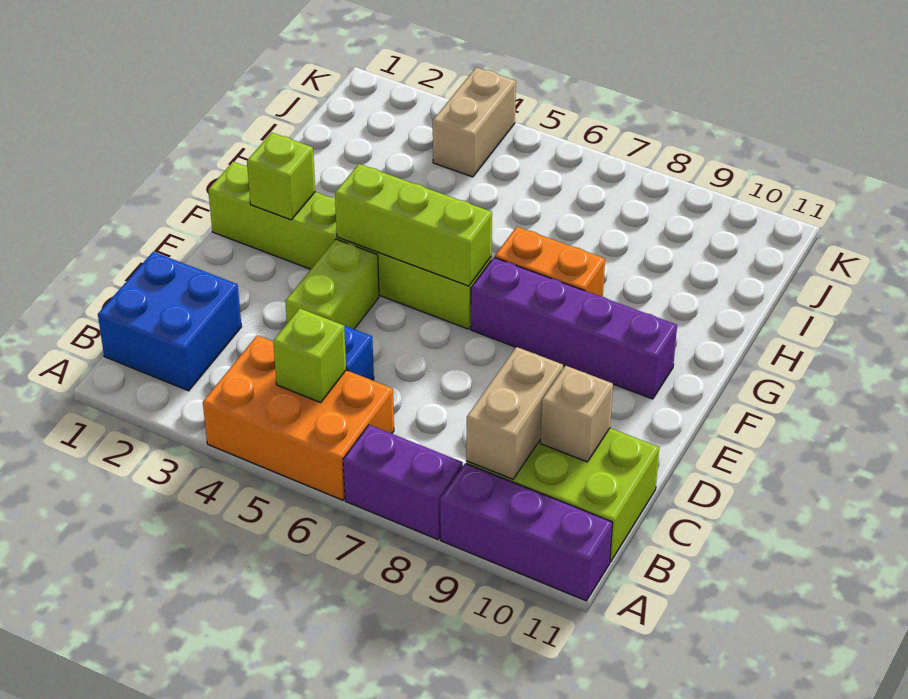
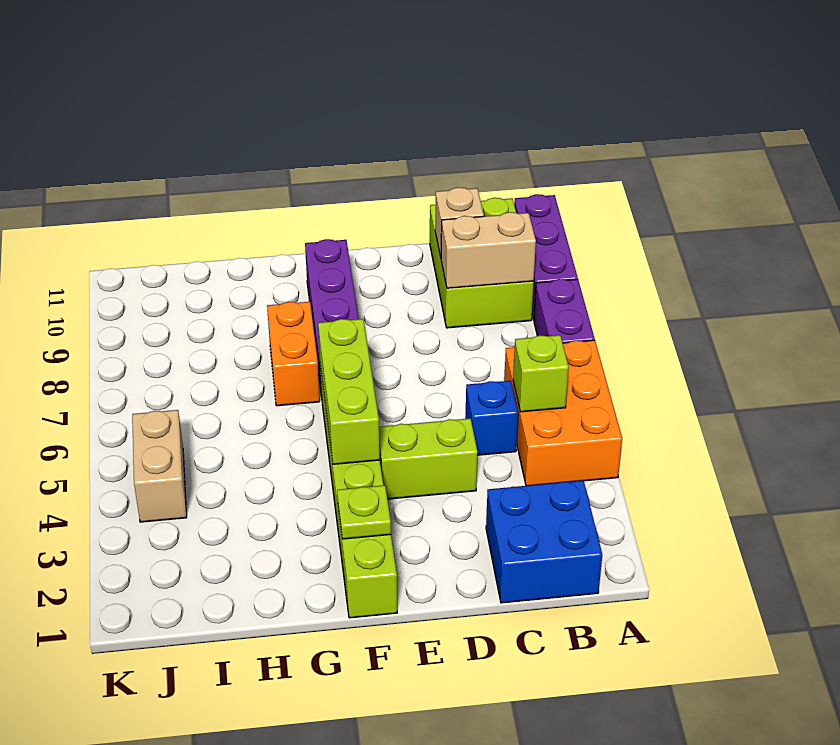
lime brick F2 level 2 -> lime plate F2 level 2
tan brick J4:K4 level 1 -> tan brick J4:J5 level 1

